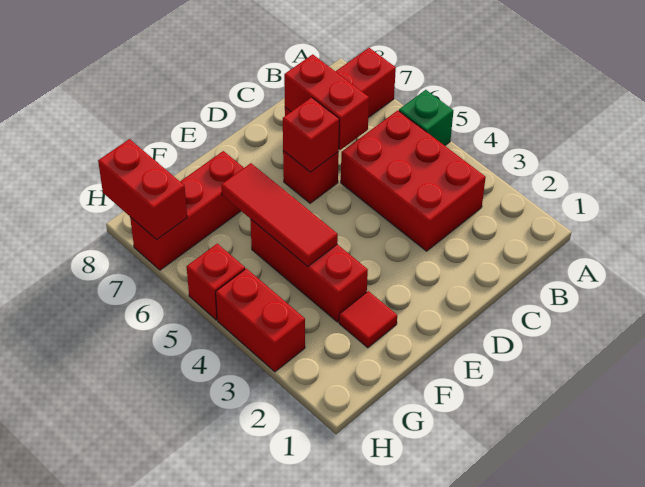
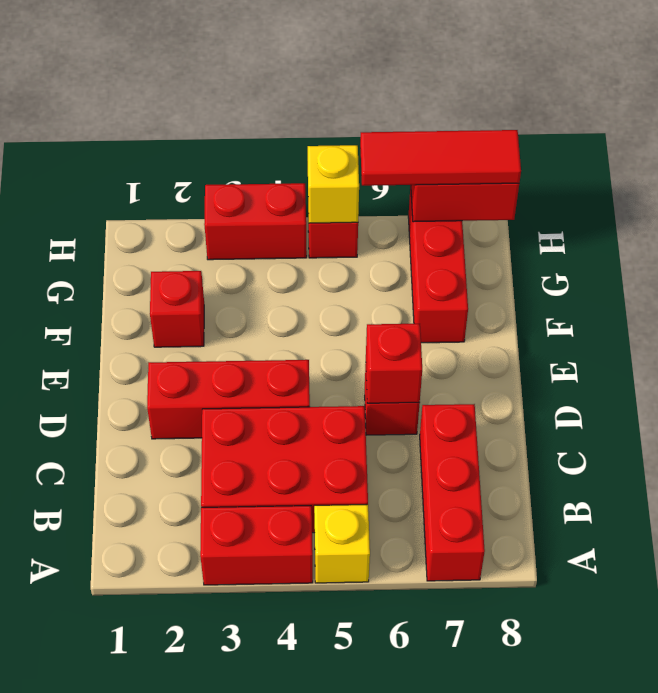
green brick A5 level 1 -> yellow brick A5 level 1
red brick C6:C7 level 2 -> red brick A3:A4 level 1
red tile F2 level 1 -> red brick F2 level 1
red brick F3:F5 level 1 -> red brick D2:D4 level 1
red tile F4:F6 level 2 -> red tile H6:H8 level 3
none -> yellow brick H5 level 2

